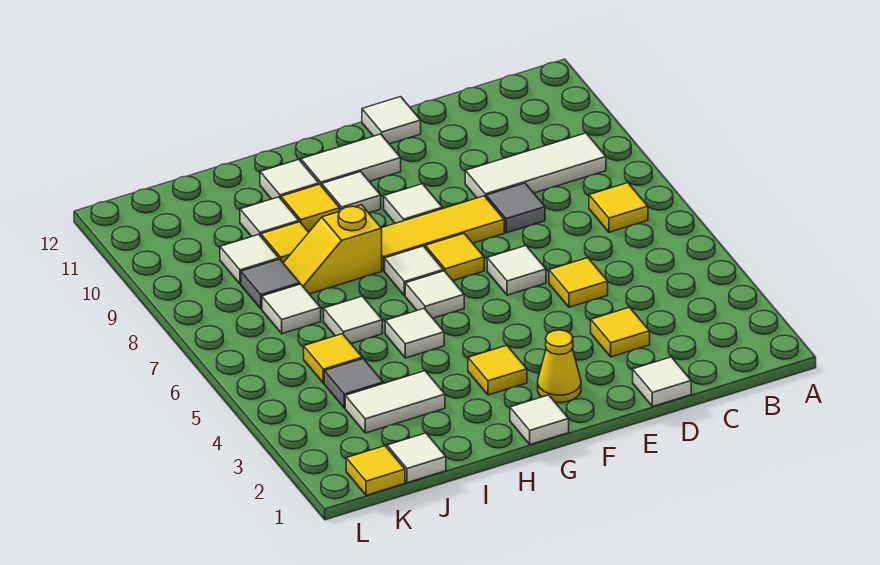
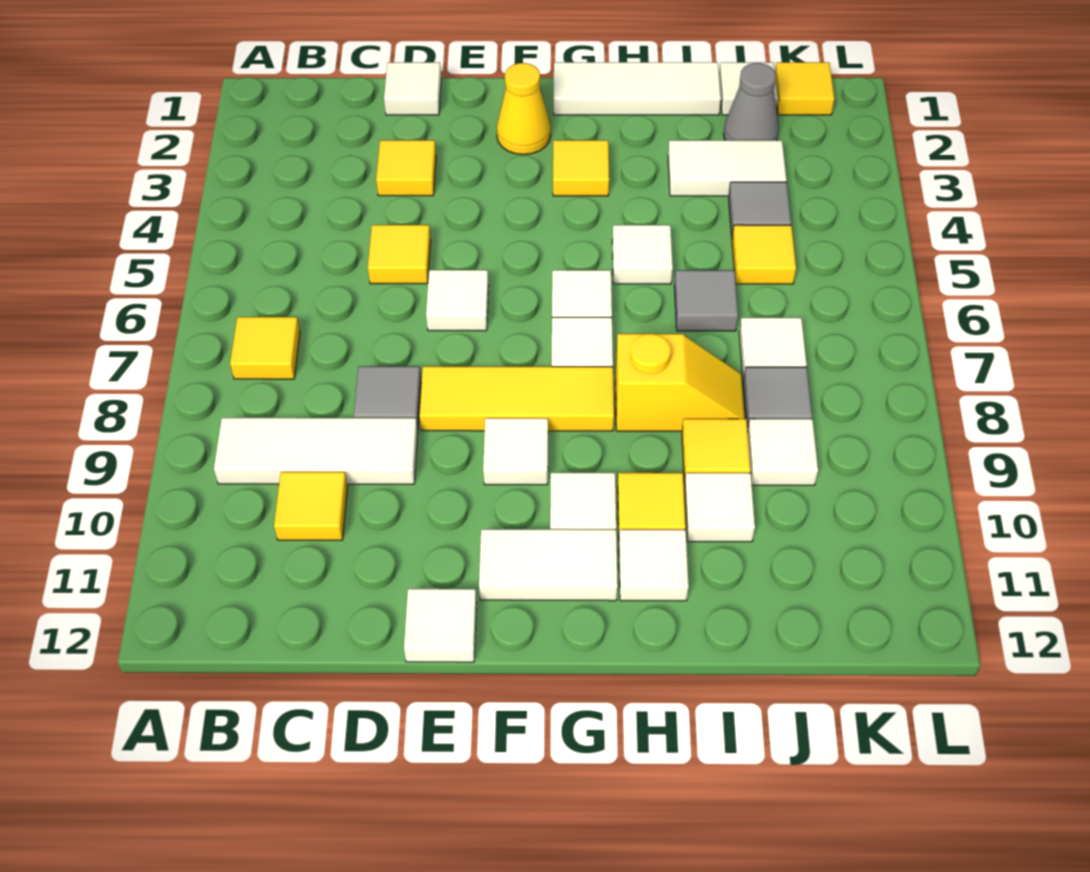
yellow tile F7 level 1 -> yellow tile C10 level 1
white tile G1 level 1 -> white tile G1:I1 level 1
white tile I6 level 1 -> grey tile I6 level 1
none -> grey cone J2 level 1

